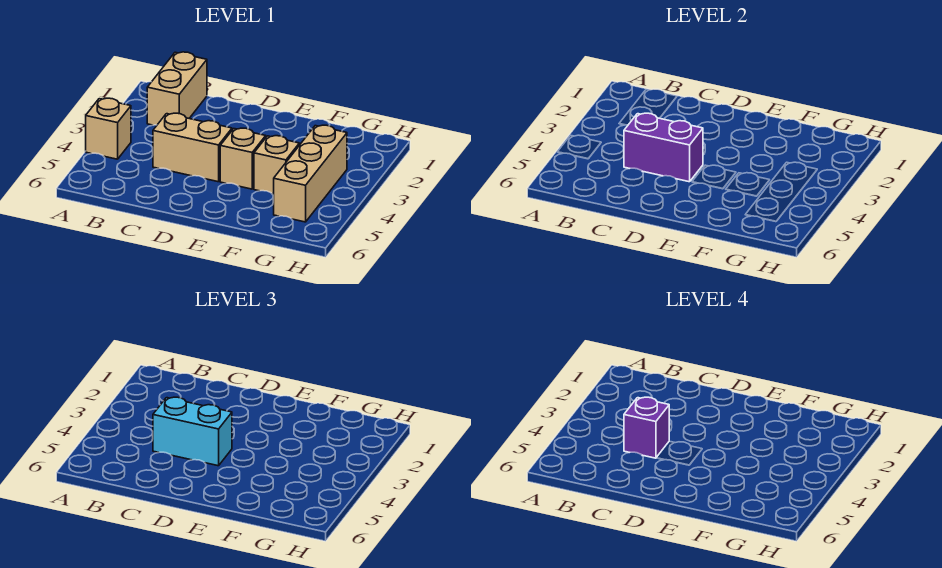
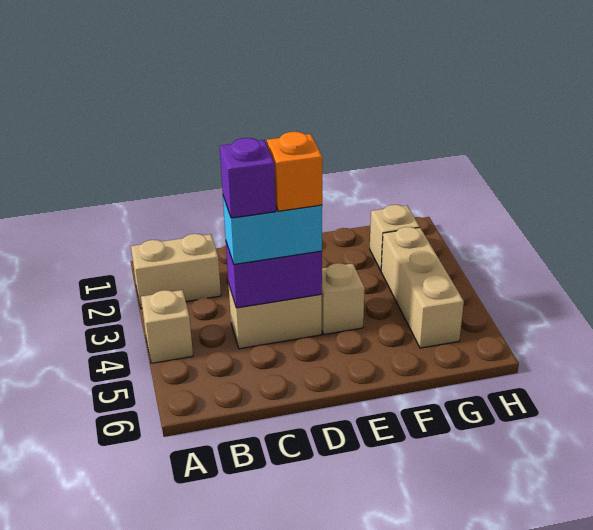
tan brick B1:B2 level 1 -> tan brick A2:B2 level 1
none -> orange brick D4 level 4
tan brick F4 level 1 -> tan brick G2 level 1

